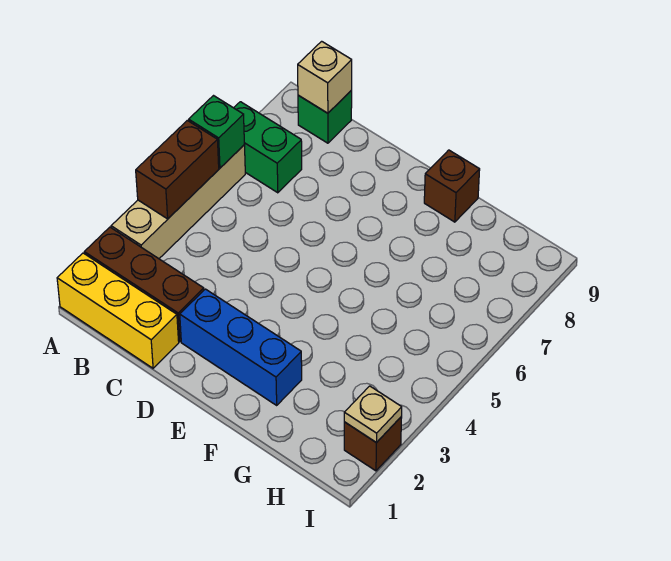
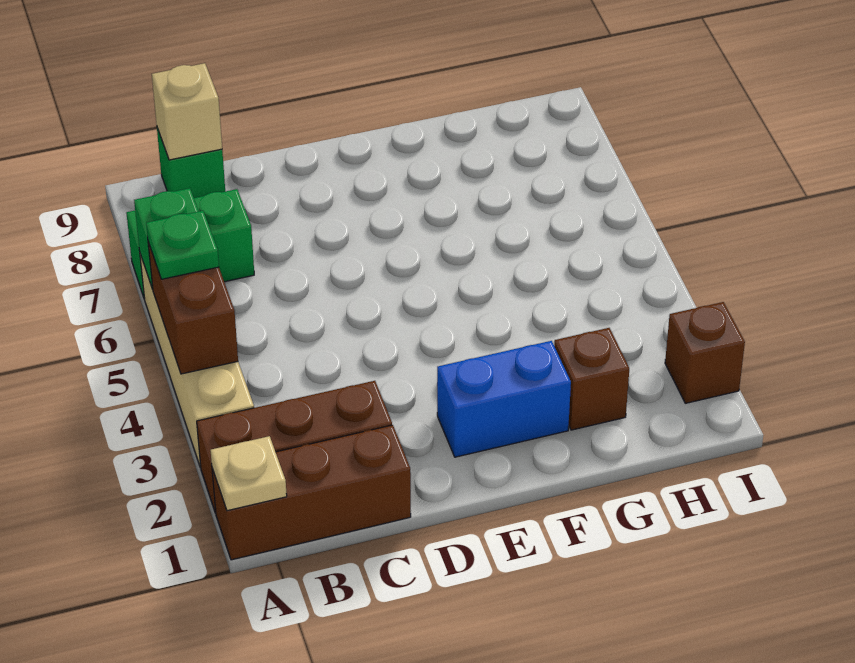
yellow brick A1:C1 level 1 -> brown brick A1:C1 level 1
none -> green plate A5 level 3
blue brick D2:F2 level 1 -> blue brick E2:F2 level 1
brown brick F9 level 1 -> brown brick G2 level 1
tan plate I2 level 2 -> tan plate A1 level 2

